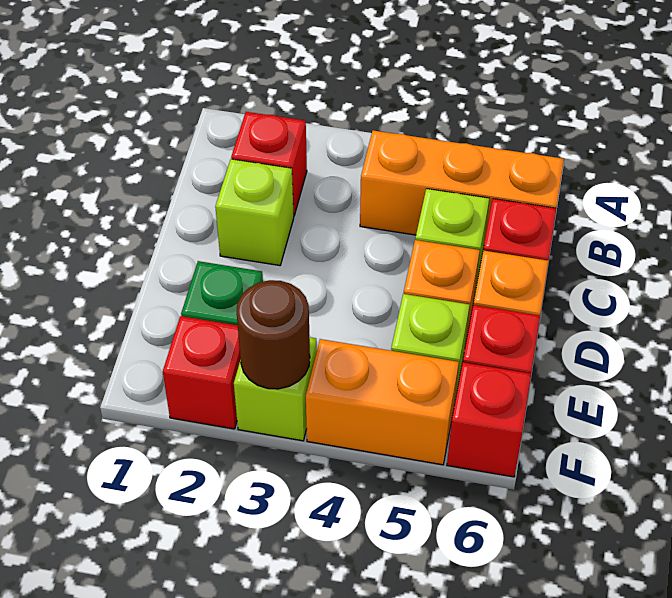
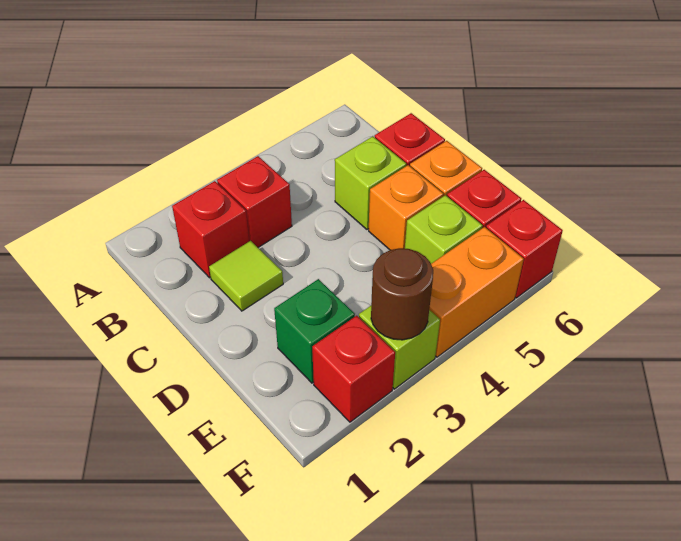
none -> red brick B3 level 1
orange brick B4:B6 level 1 -> none
lime brick C2 level 1 -> lime tile C2 level 1

